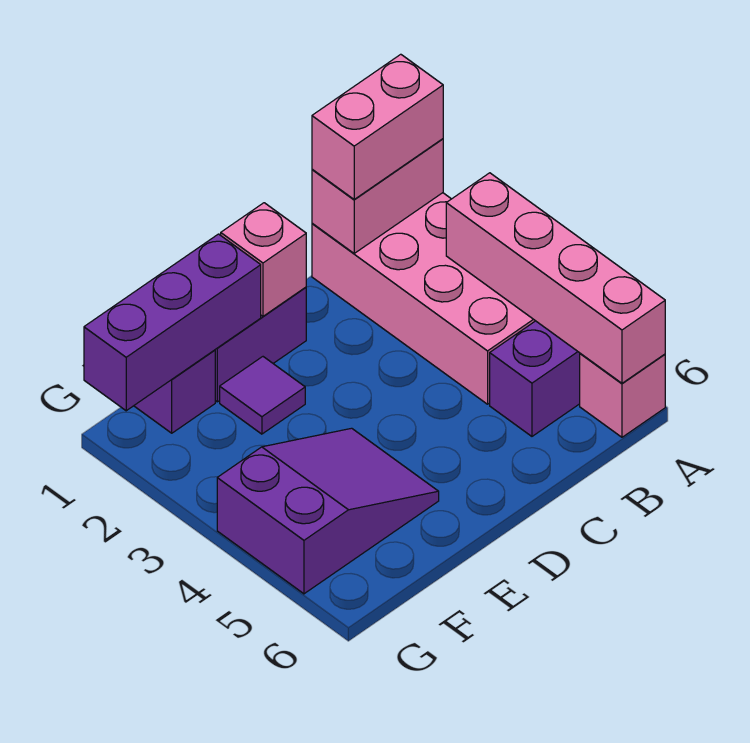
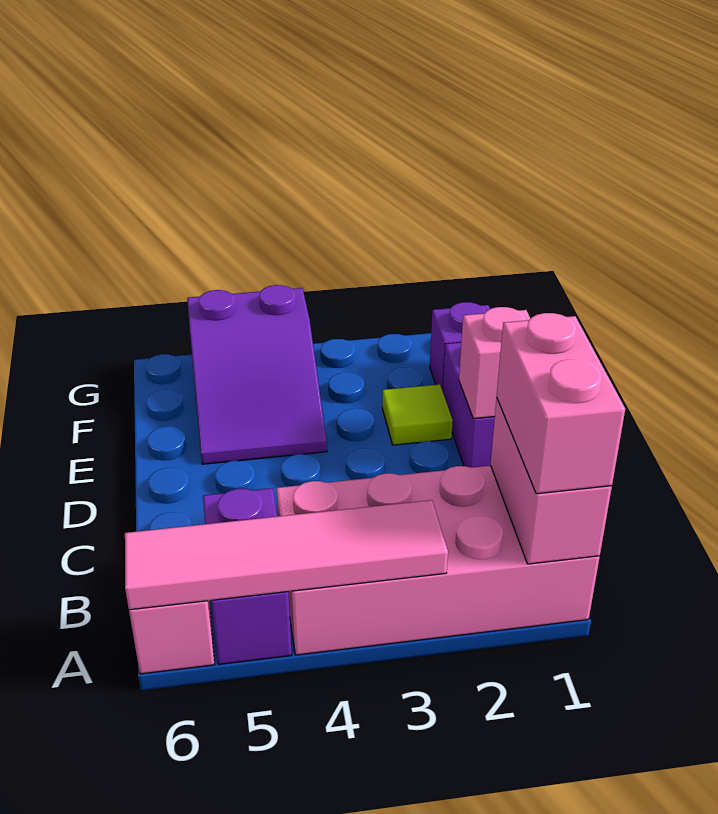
pink brick A3:A6 level 2 -> pink tile A3:A6 level 2
purple brick E1:G1 level 2 -> none
purple tile E2 level 1 -> lime tile E2 level 1

